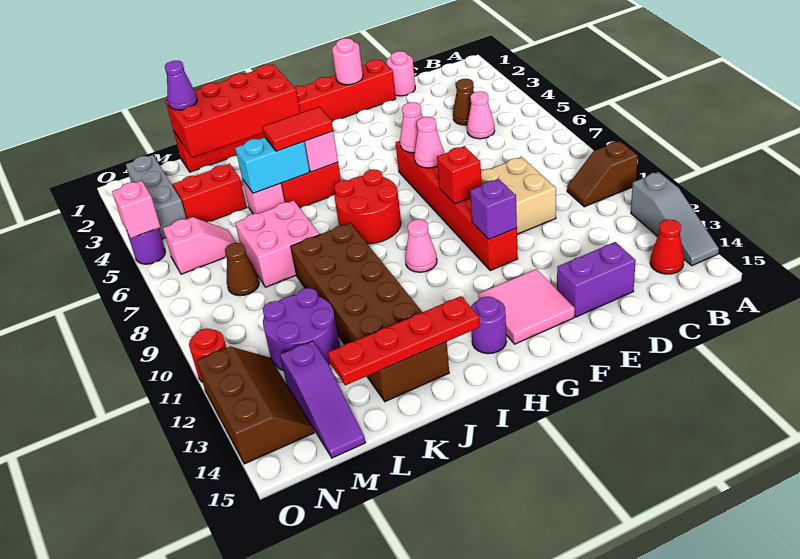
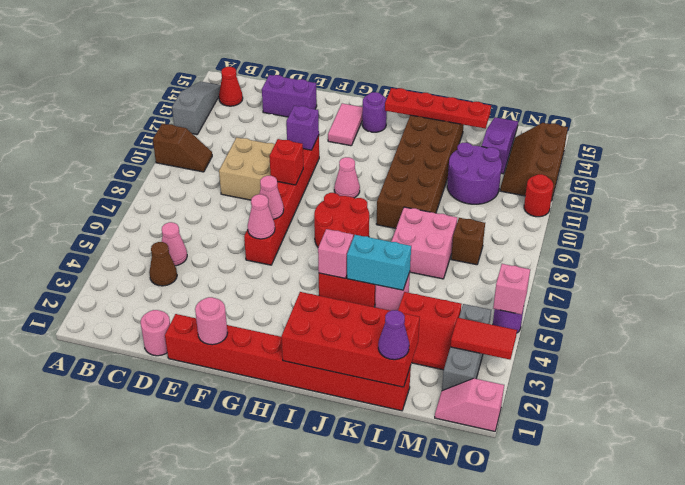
pink tile F13:G14 level 1 -> pink tile G13:G14 level 1
red tile I5:J5 level 3 -> red tile N3:O3 level 2
pink slope M6:N6 level 1 top N -> pink slope N1:O1 level 1 top O
brown cone M8 level 1 -> brown brick M8 level 1

